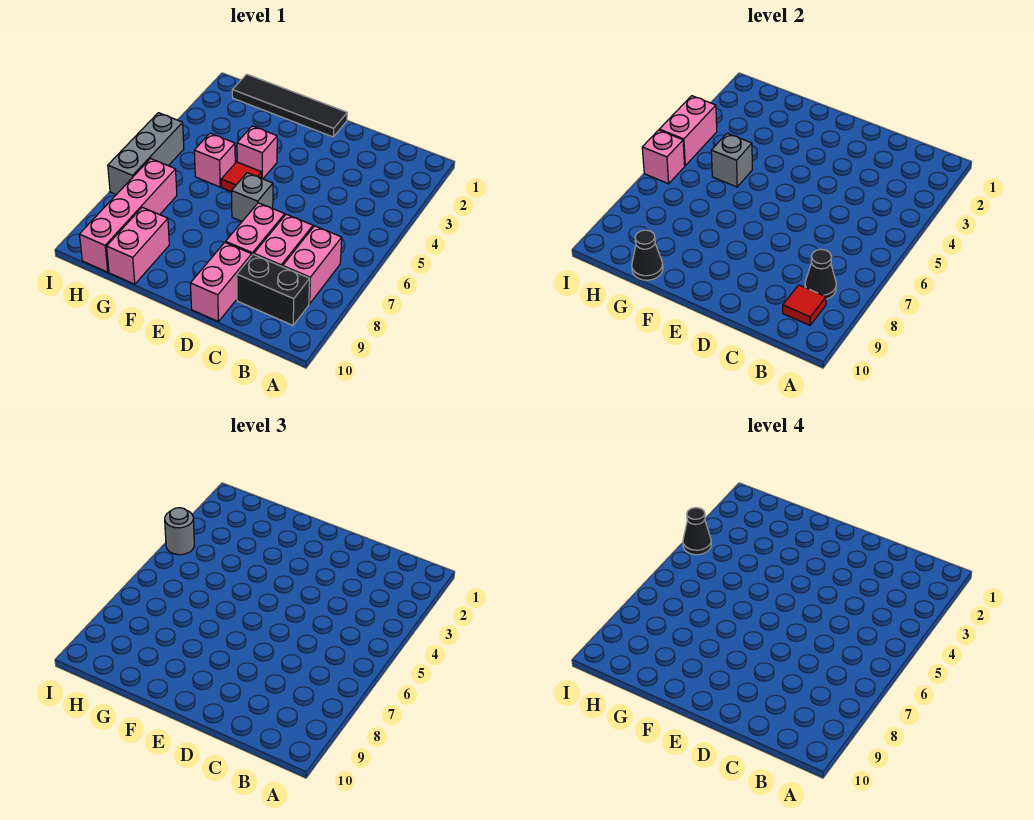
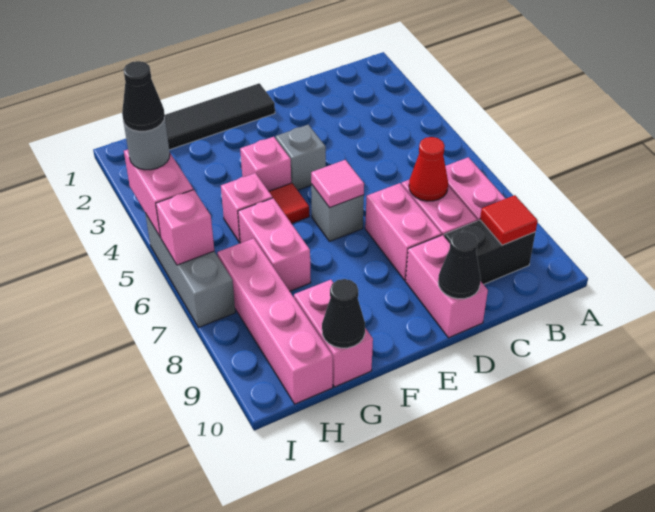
black cone B8 level 2 -> black cone D10 level 2
none -> red cone C7 level 2
none -> pink tile E6 level 2
grey brick G5 level 2 -> grey brick E4 level 1
none -> pink brick G6:G7 level 1

